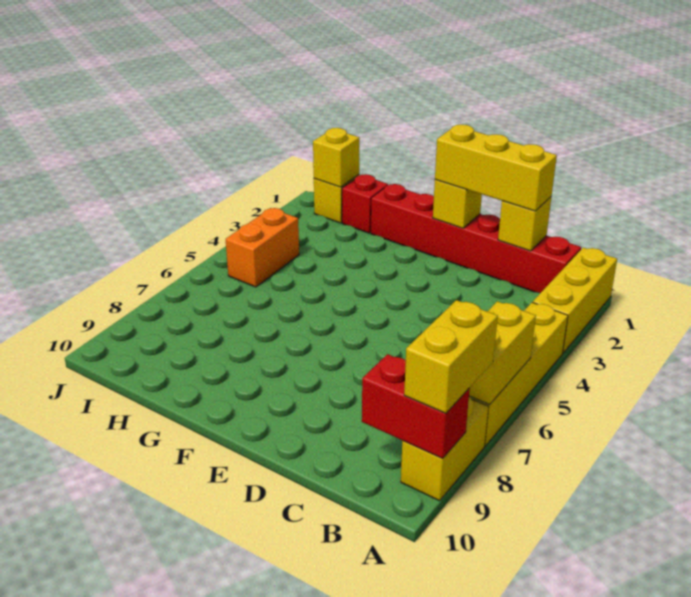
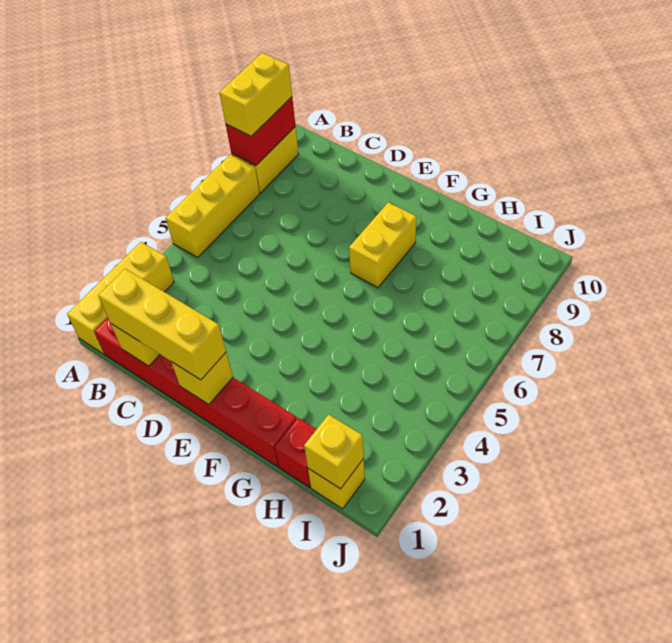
yellow brick A4:A7 level 1 -> yellow brick A5:A7 level 1
yellow brick A6:A7 level 2 -> yellow brick F7:F8 level 1
red brick A9:B9 level 2 -> red brick A8:A9 level 2
orange brick I4:I5 level 1 -> none

